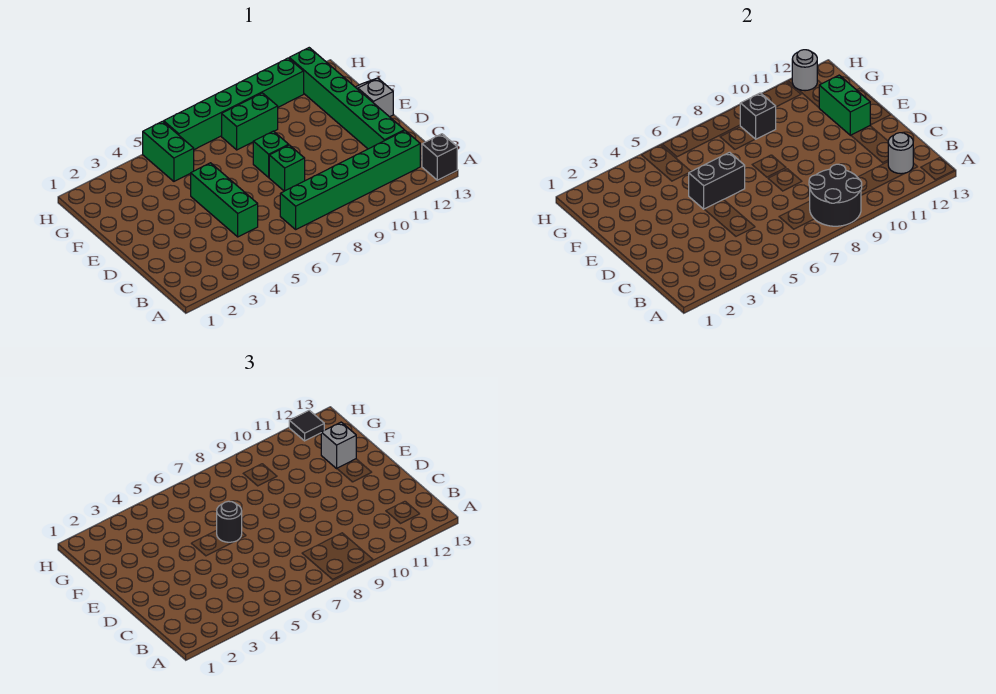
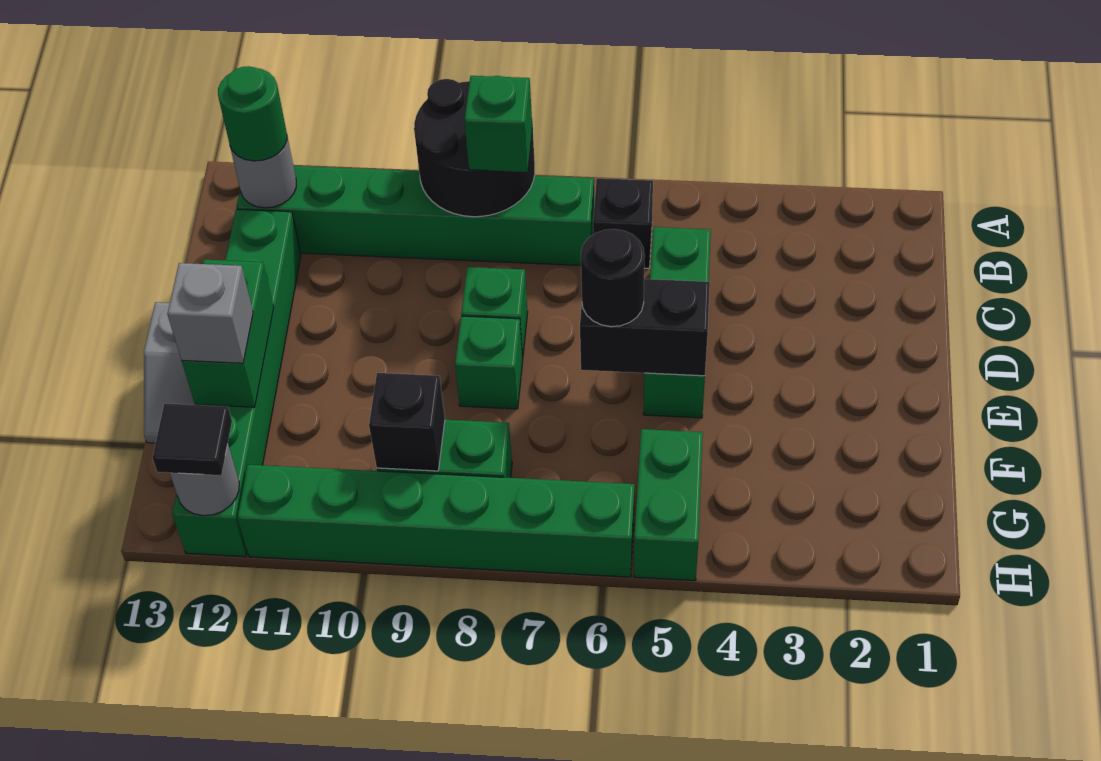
black brick A13 level 1 -> black brick B6 level 1
none -> green brick B8 level 3
none -> green round brick B12 level 3

